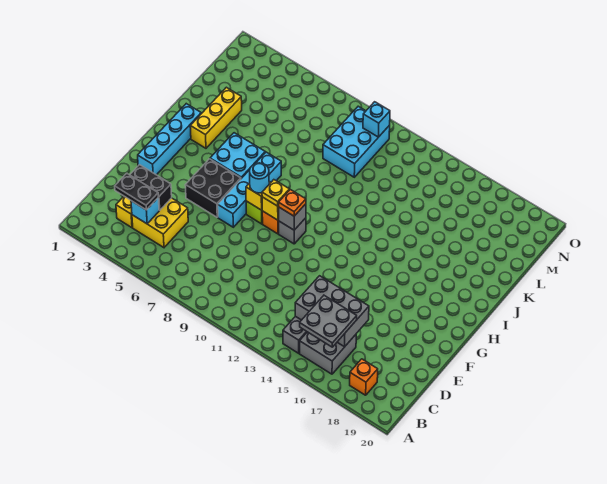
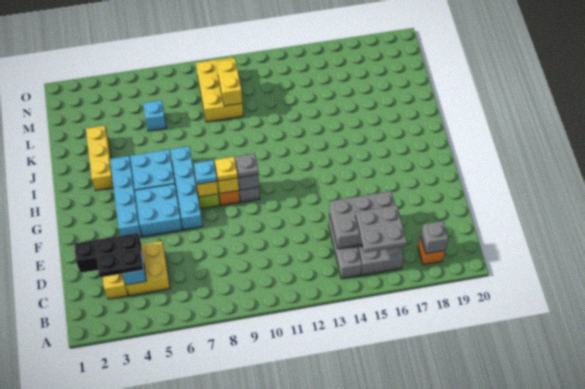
none -> grey brick B18 level 2
black brick D3:D4 level 2 -> black brick D2:D4 level 2
cyan brick F2:I2 level 1 -> cyan brick F4:I4 level 1
black brick F5:G6 level 1 -> cyan brick F5:G6 level 1
cyan round brick G8 level 3 -> cyan plate G8 level 3
orange plate G10 level 3 -> grey plate G10 level 3
cyan brick L9:N10 level 1 -> yellow brick L9:N10 level 1
none -> yellow brick L10:M10 level 2
cyan brick N10 level 2 -> cyan brick L6 level 1

